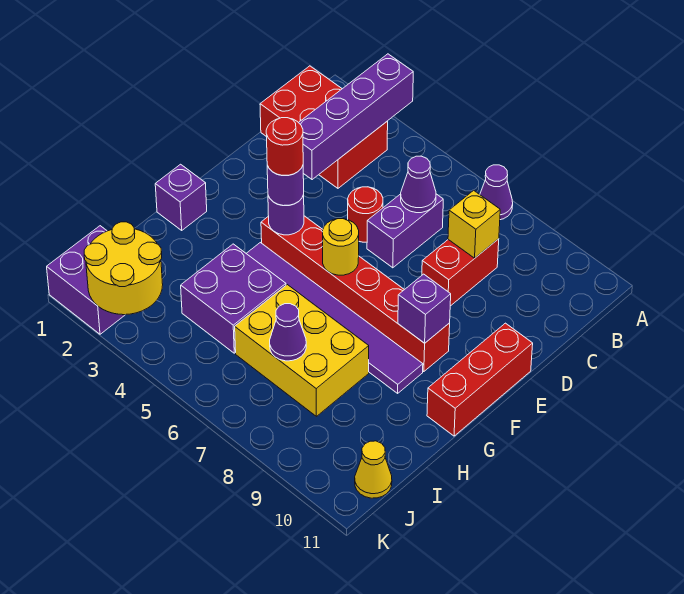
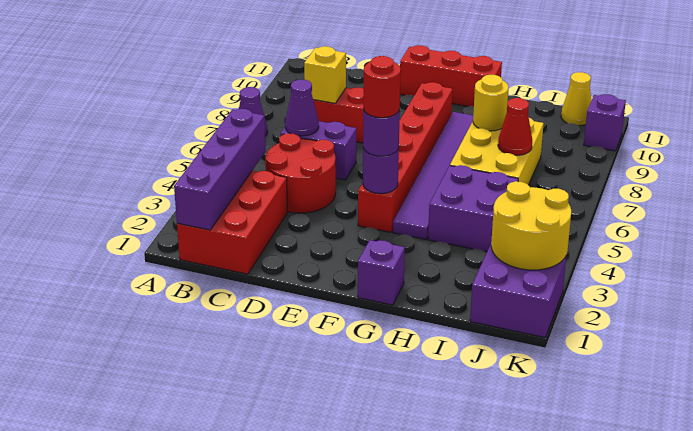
purple brick A3:D3 level 2 -> purple brick B1:B4 level 2
red round brick D5 level 1 -> red round brick C4:D5 level 1
yellow round brick F6 level 2 -> yellow round brick H8 level 2
purple brick F9 level 2 -> purple brick K10 level 1
purple cone I7 level 2 -> red cone I7 level 2

